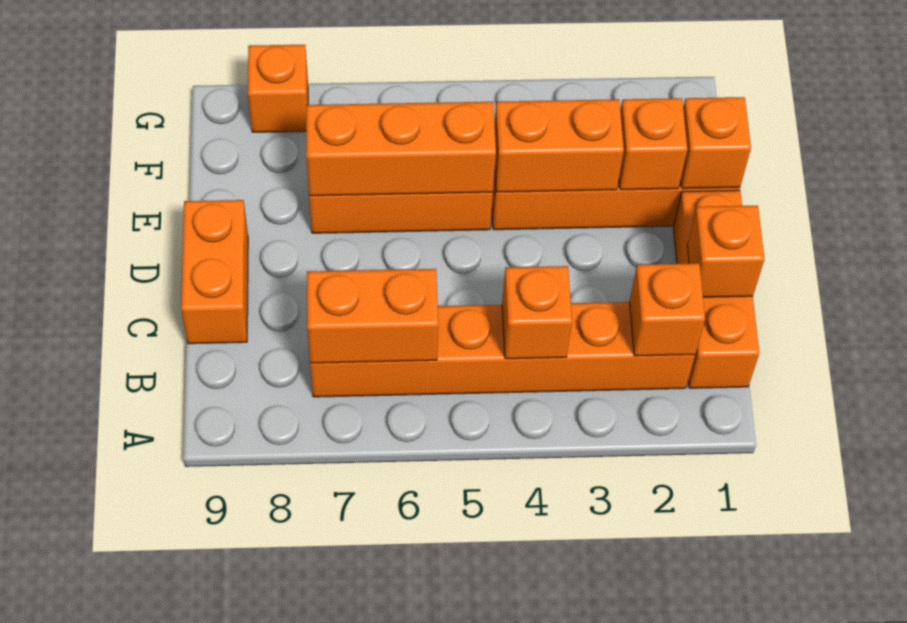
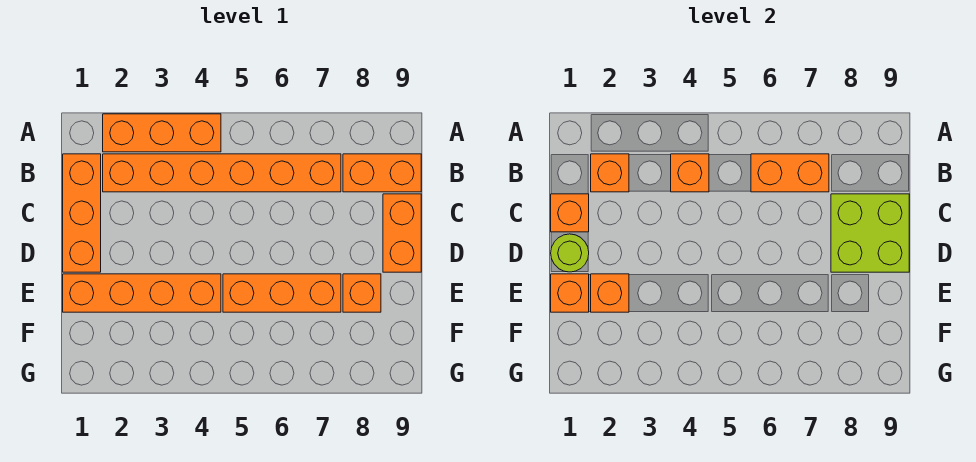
none -> lime brick C8:D9 level 2
none -> lime round brick D1 level 2
orange brick E3:E4 level 2 -> orange brick B8:B9 level 1
orange brick E5:E7 level 2 -> orange brick A2:A4 level 1
orange brick G8 level 1 -> orange brick E8 level 1

